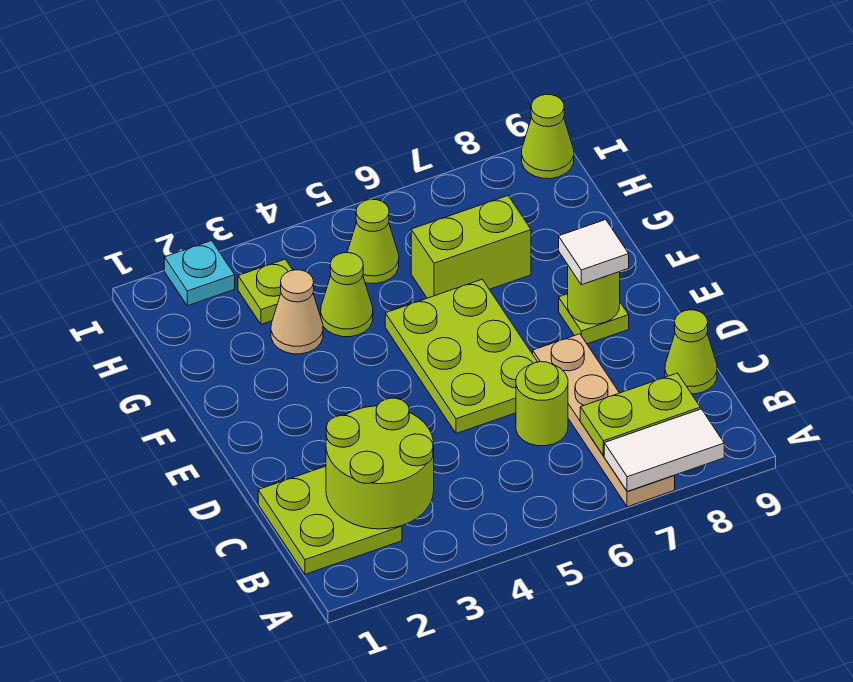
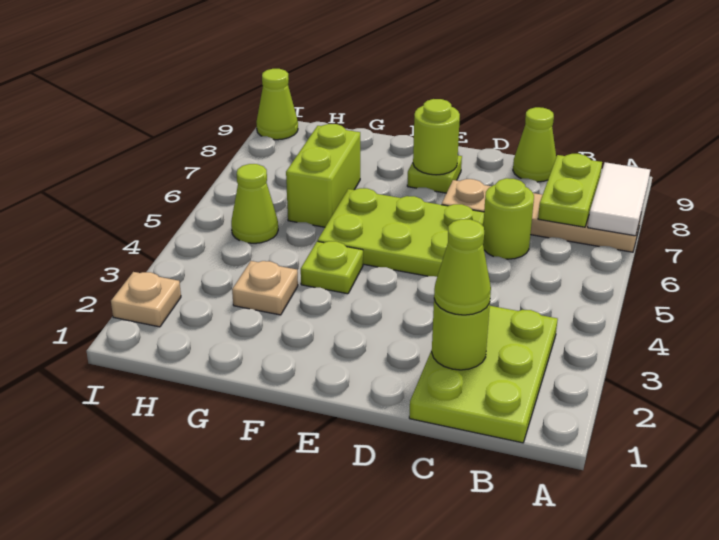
lime plate B1:C2 level 1 -> lime plate B1:C3 level 1
lime round brick B2:C3 level 2 -> lime round brick C2 level 2
white tile E8 level 3 -> none
tan cone G3 level 1 -> tan plate G3 level 1
lime cone G4 level 1 -> lime cone C2 level 3
lime plate H3 level 1 -> lime plate F4 level 1
cyan plate I2 level 1 -> tan plate I2 level 1

